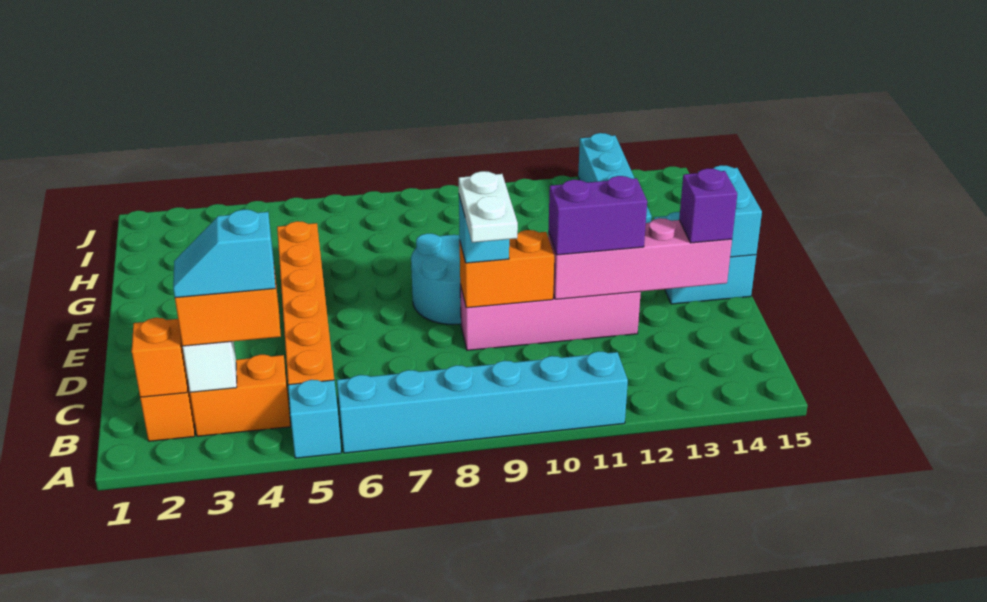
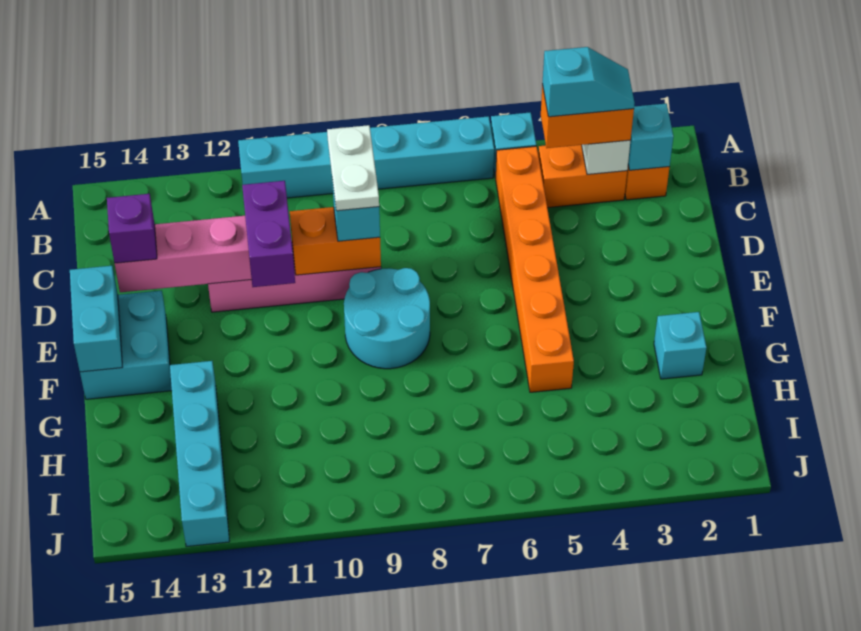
orange brick B2 level 2 -> cyan brick B2 level 2
purple brick D11:D12 level 3 -> purple brick D11:E11 level 3
none -> cyan brick G2 level 1

